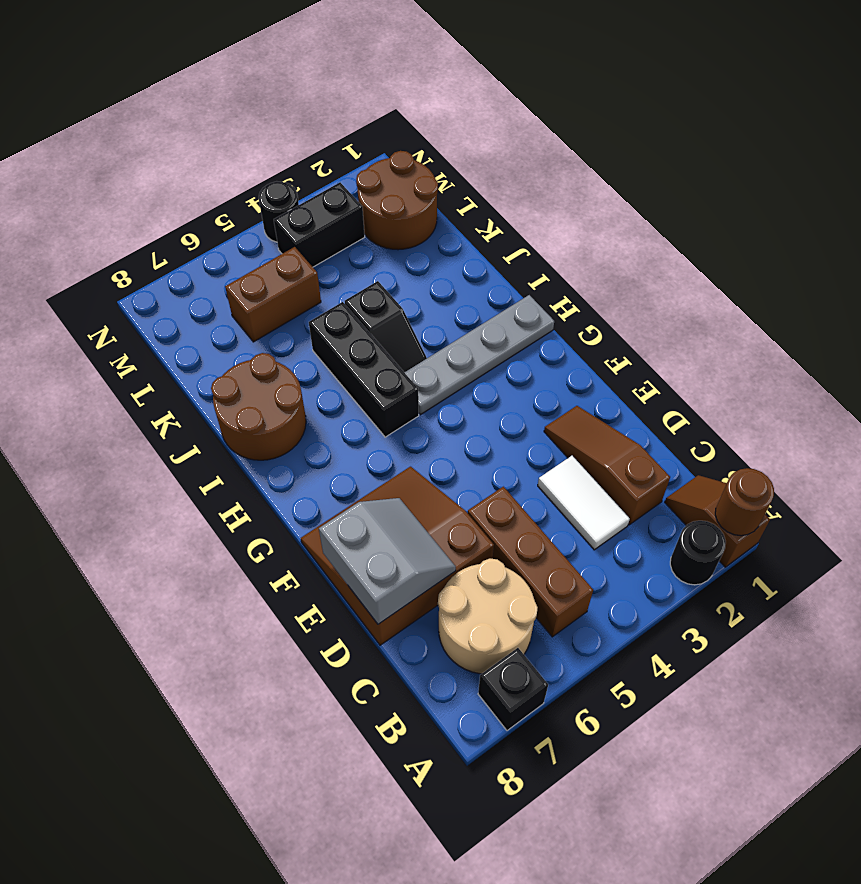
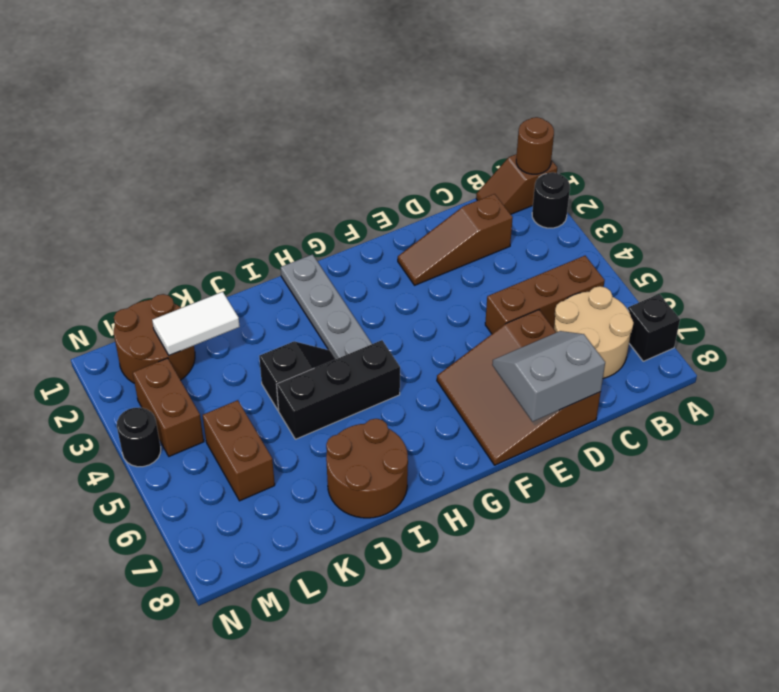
white tile C3:D3 level 1 -> white tile K2:L2 level 2
black brick M3:M4 level 1 -> brown brick M3:M4 level 1

